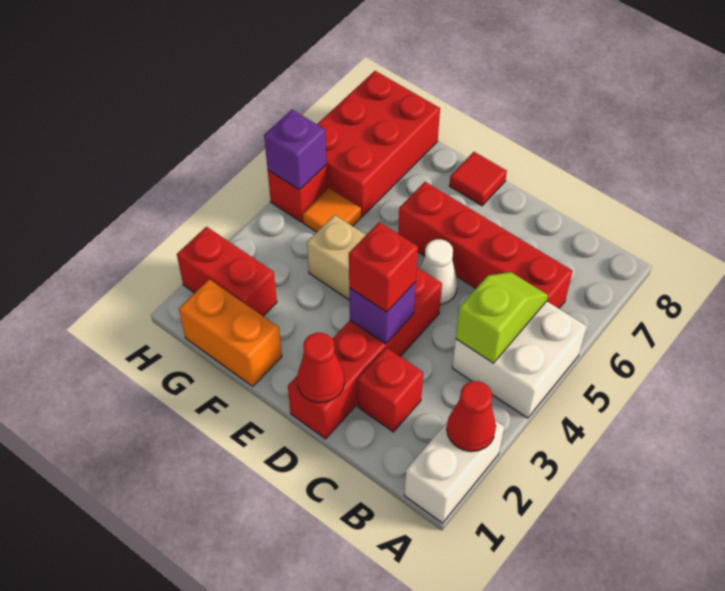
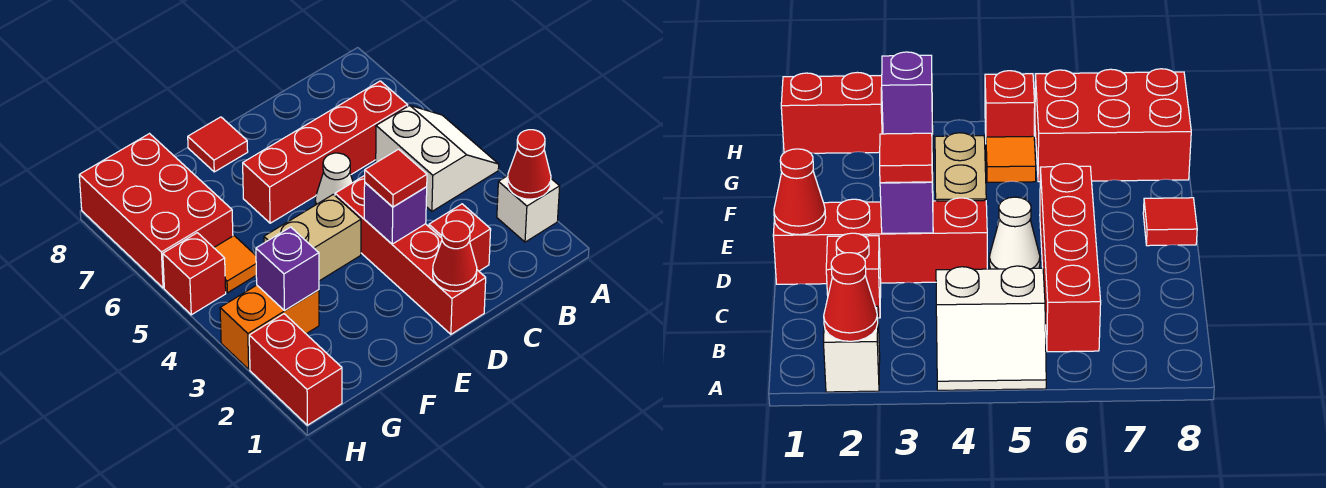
white brick A1:A2 level 1 -> white brick A2 level 1
white brick A4:B5 level 1 -> white slope A4:B5 level 1 top B
lime slope B4:B5 level 2 top 4 -> none
red brick D3 level 3 -> red tile D3 level 3
orange brick F1:G1 level 1 -> orange brick G3:H3 level 1
red brick G2:H2 level 1 -> red brick H1:H2 level 1
purple brick H5 level 2 -> purple brick G3 level 2

